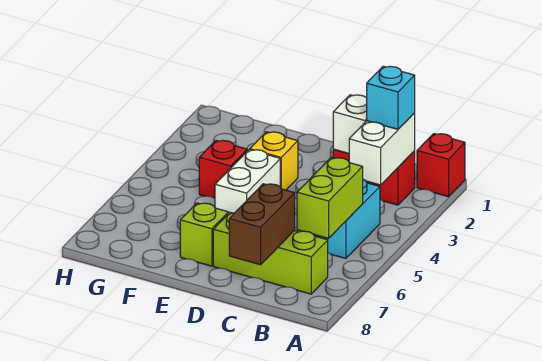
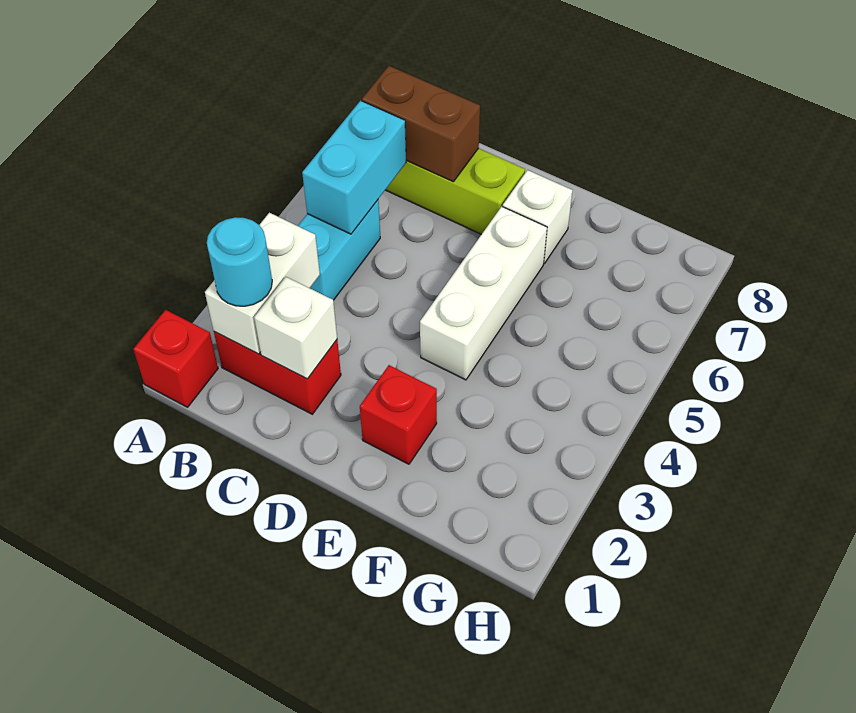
cyan brick B2 level 3 -> cyan round brick B2 level 3
lime brick B5:B6 level 2 -> cyan brick B5:B6 level 2
brown brick C7:C8 level 2 -> brown brick B7:C7 level 2
yellow brick E3 level 1 -> none
white brick E4:E5 level 1 -> white brick E4:E6 level 1
lime brick E7 level 1 -> white brick E7 level 1
red brick F4 level 1 -> red brick E2 level 1

